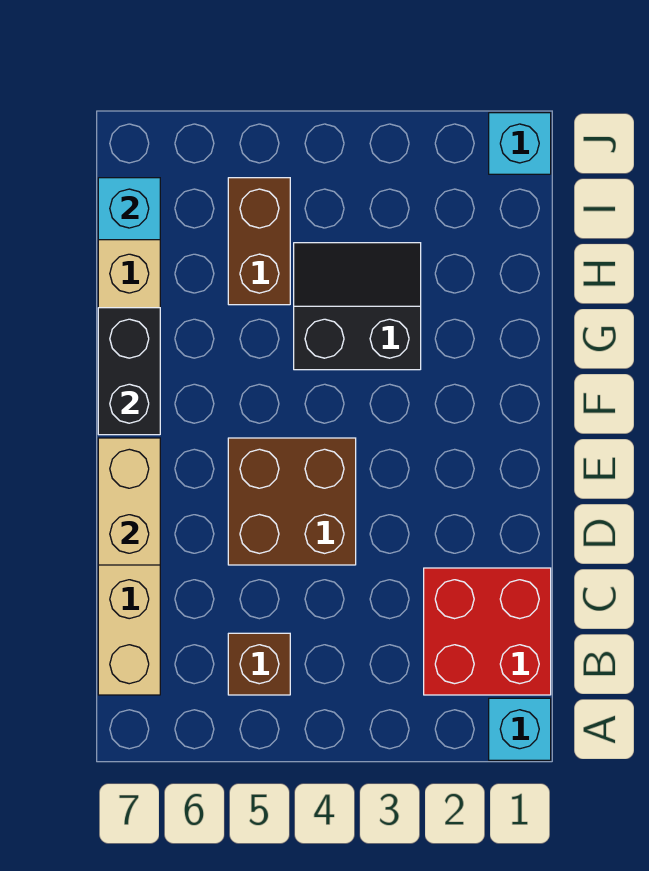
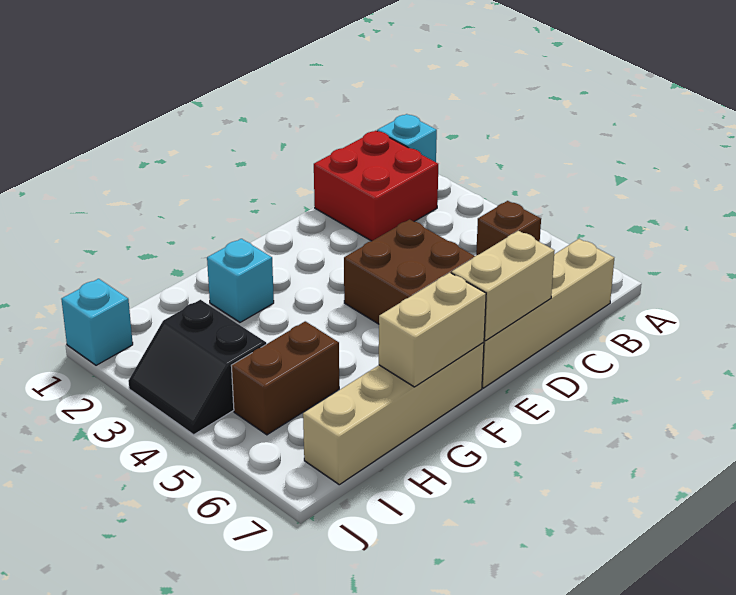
black brick F7:G7 level 2 -> tan brick F7:G7 level 2
black slope G3:H4 level 1 top G -> black slope I3:J4 level 1 top I
cyan brick I7 level 2 -> cyan brick G2 level 1

